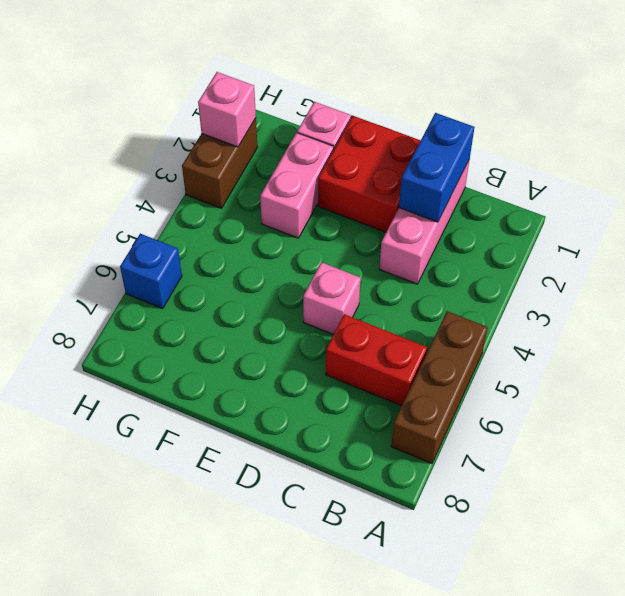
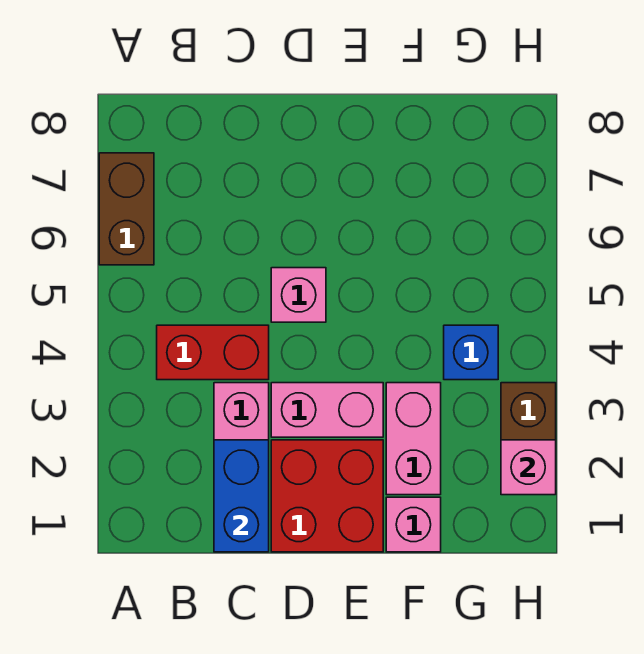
brown brick A5:A7 level 1 -> brown brick A6:A7 level 1
red brick B6:C6 level 1 -> red brick B4:C4 level 1
none -> pink brick D3:E3 level 1
blue brick H6 level 1 -> blue brick G4 level 1

